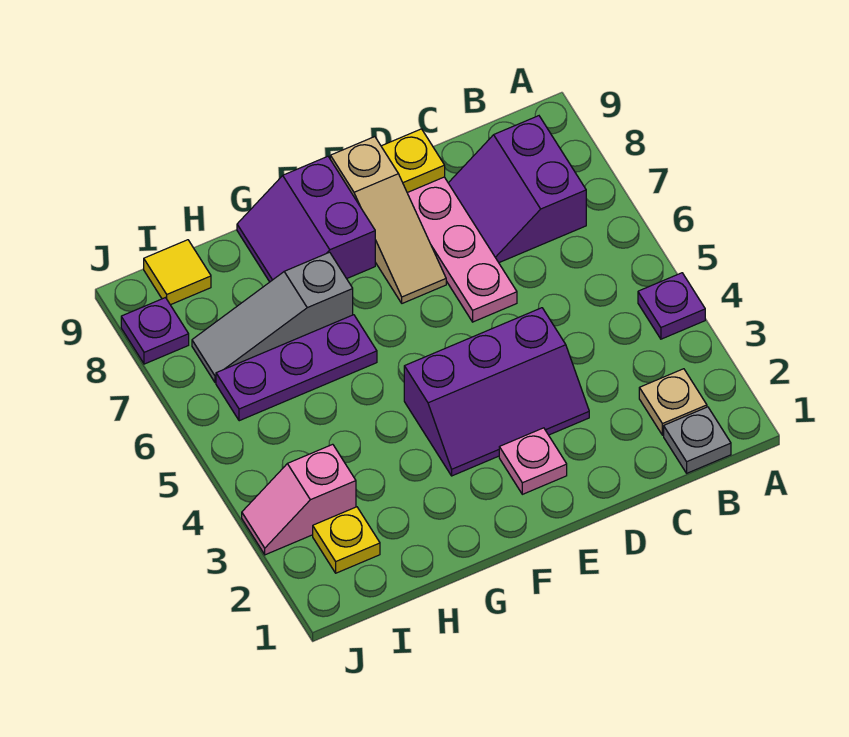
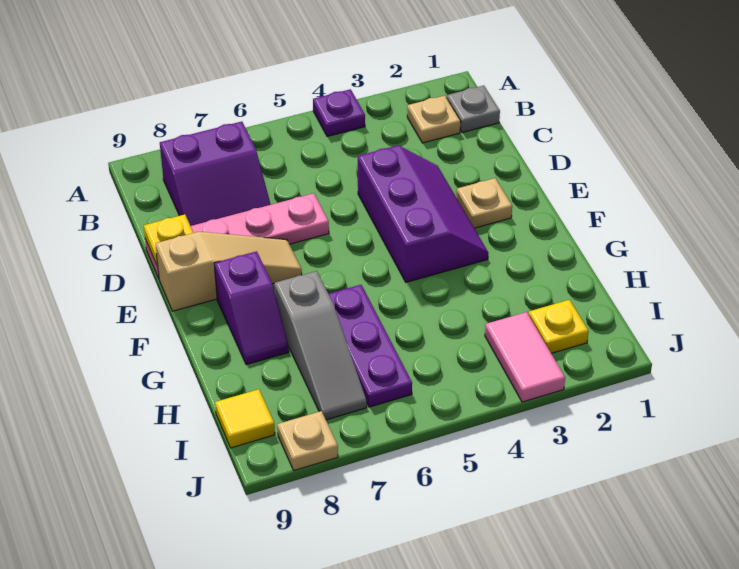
pink plate E2 level 1 -> tan plate E2 level 1
purple slope F8:G9 level 1 top F -> purple slope F8:G8 level 1 top F
pink slope I3:J3 level 1 top I -> pink tile I3:J3 level 1
purple plate J8 level 1 -> tan plate J8 level 1

